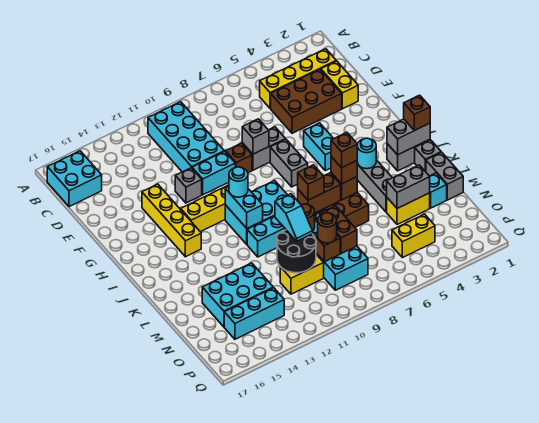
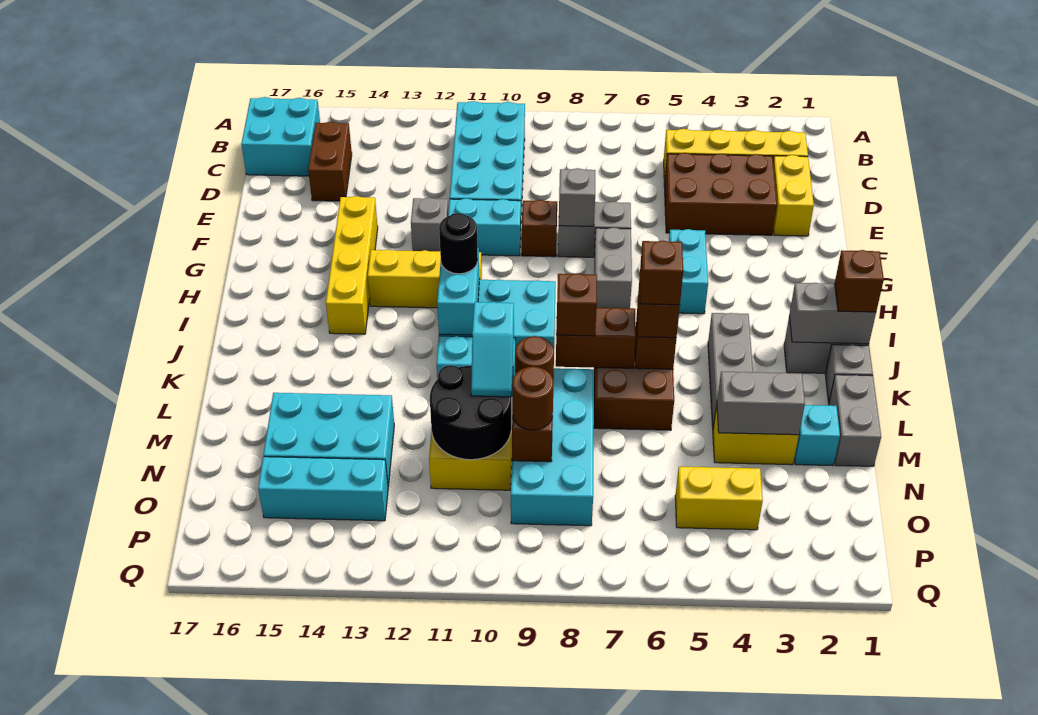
cyan round brick I11 level 3 -> black round brick I11 level 3
cyan round brick J4 level 2 -> none
brown brick M8:N8 level 2 -> brown brick C15:D15 level 1

